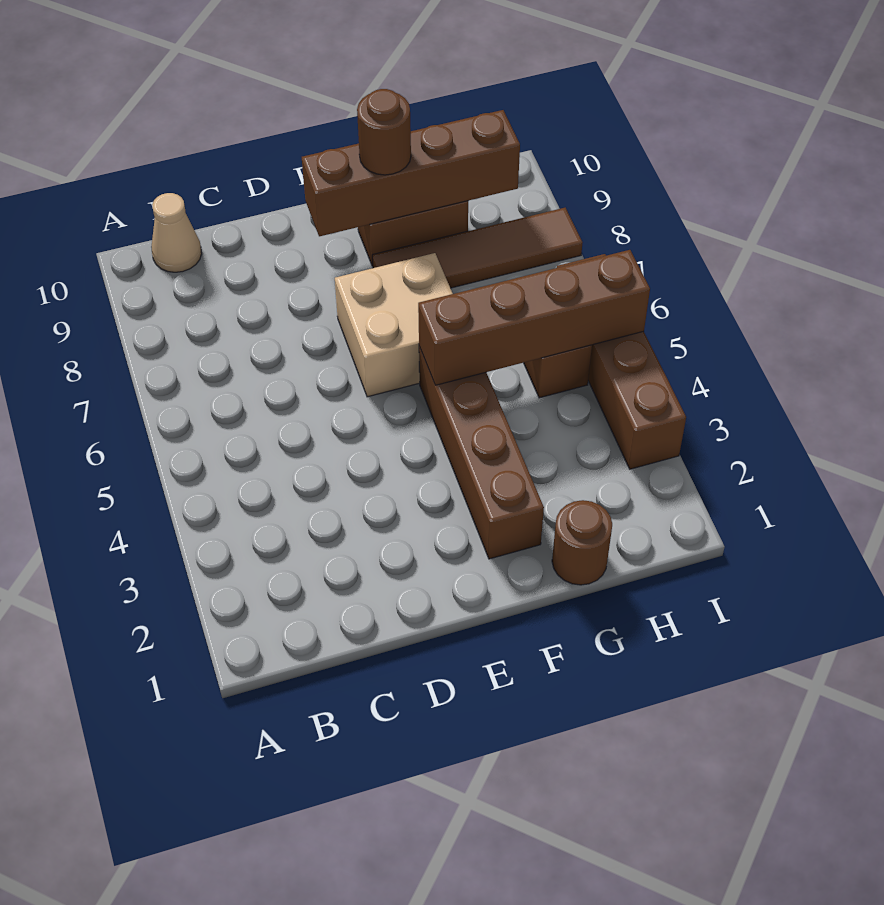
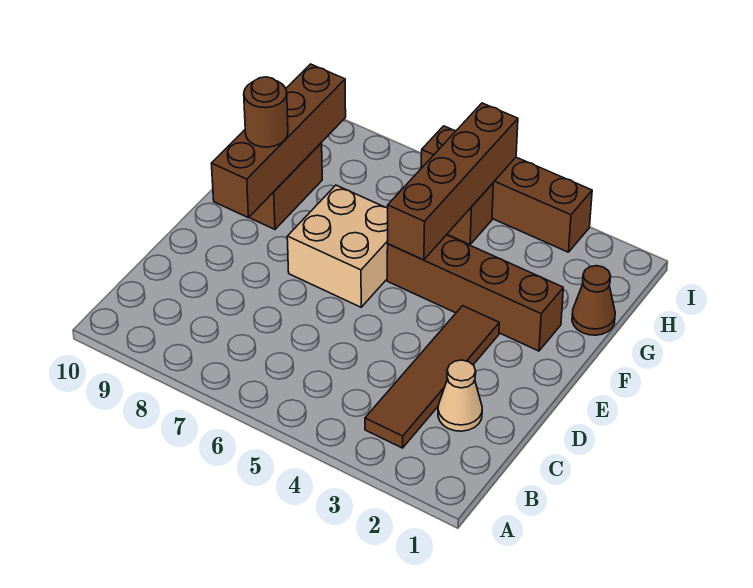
tan cone B10 level 1 -> tan cone C2 level 1
brown tile F8:I8 level 1 -> brown tile B3:E3 level 1
brown round brick G1 level 1 -> brown cone G1 level 1

